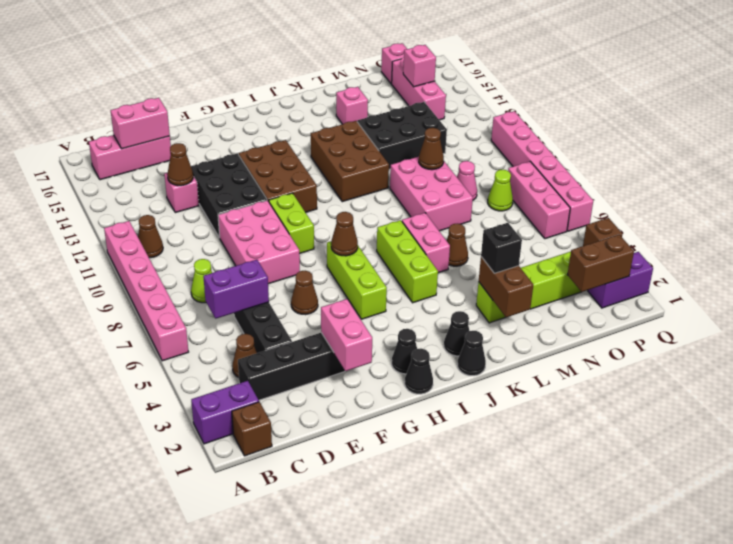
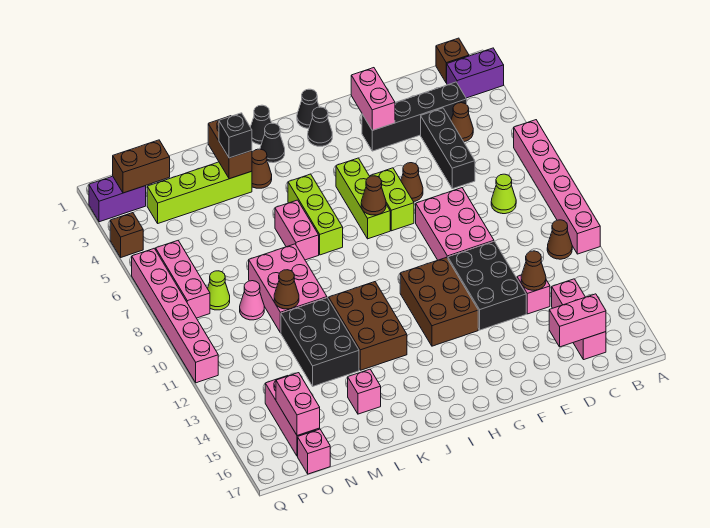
pink brick B16:D16 level 1 -> pink brick C14:C16 level 1
purple brick C6:D6 level 2 -> none
lime brick G9:G10 level 1 -> lime brick G6:G7 level 1
brown cone L6 level 1 -> brown cone K3 level 1
black brick L12:N13 level 1 -> black brick L11:M13 level 1
pink brick O15 level 2 -> pink brick O15:O16 level 2

